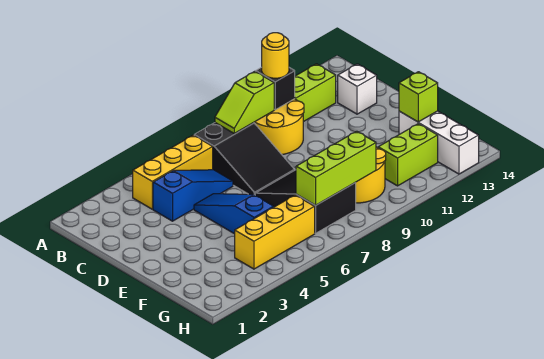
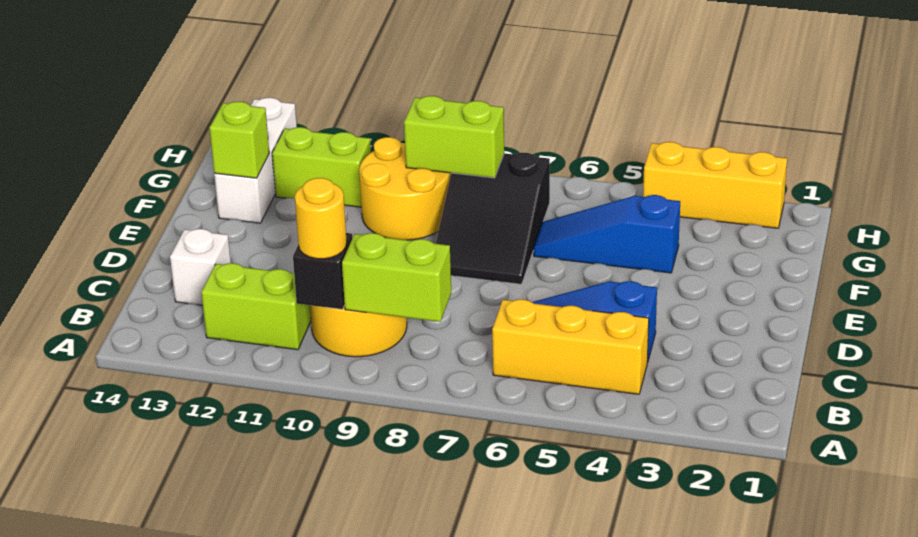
black slope B7:D8 level 1 top B -> none
lime slope B8:B9 level 2 top 9 -> lime brick B8:B9 level 2
blue slope D5:F5 level 1 top F -> blue slope F4:F6 level 1 top 4
yellow brick G4:G6 level 1 -> yellow brick H2:H4 level 1
lime brick G7:G9 level 2 -> lime brick G8:G9 level 2

